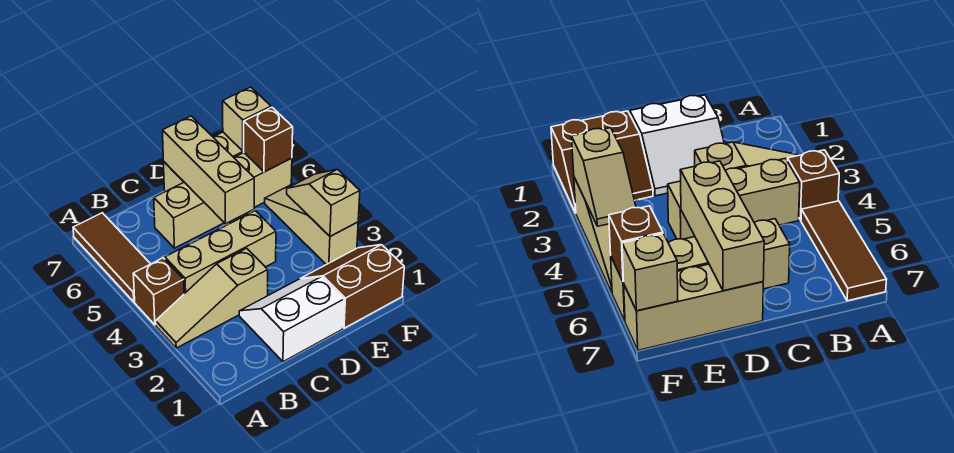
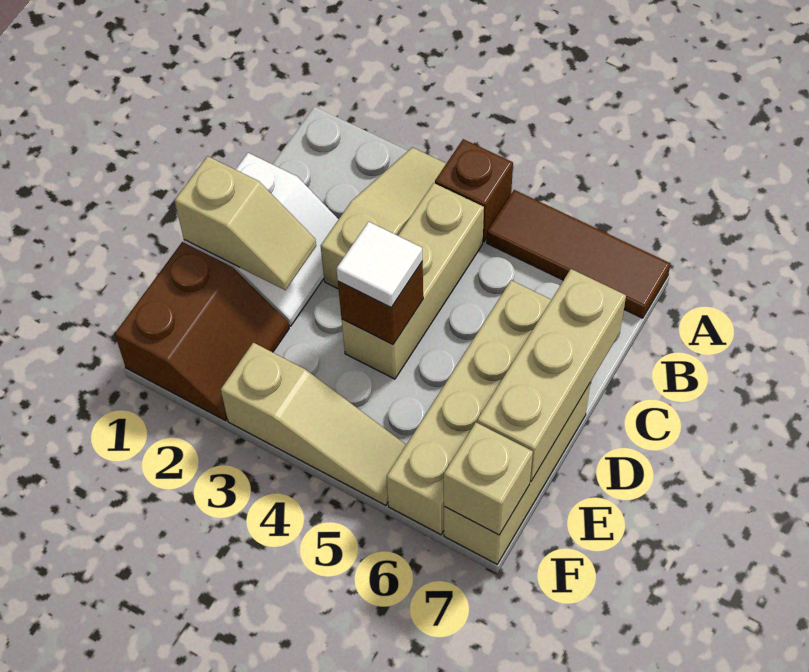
none -> white tile D4 level 3
tan brick D5:D7 level 2 -> tan brick C7:E7 level 2
tan slope F3:F4 level 2 top 3 -> tan slope D1:D2 level 2 top 1
brown brick F6 level 2 -> brown brick D4 level 2

